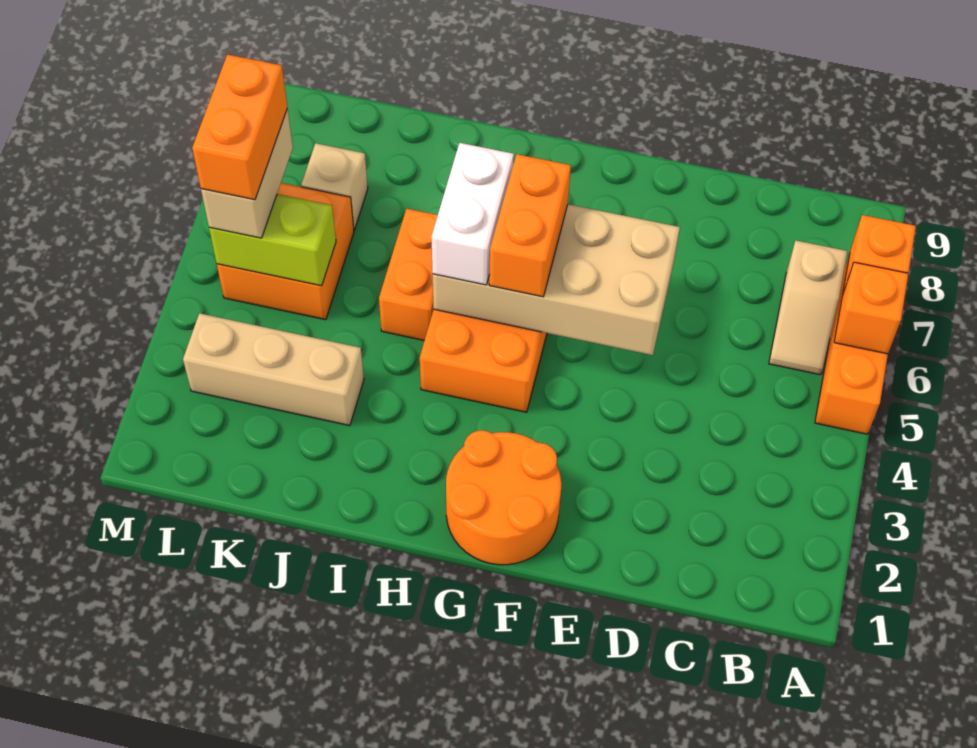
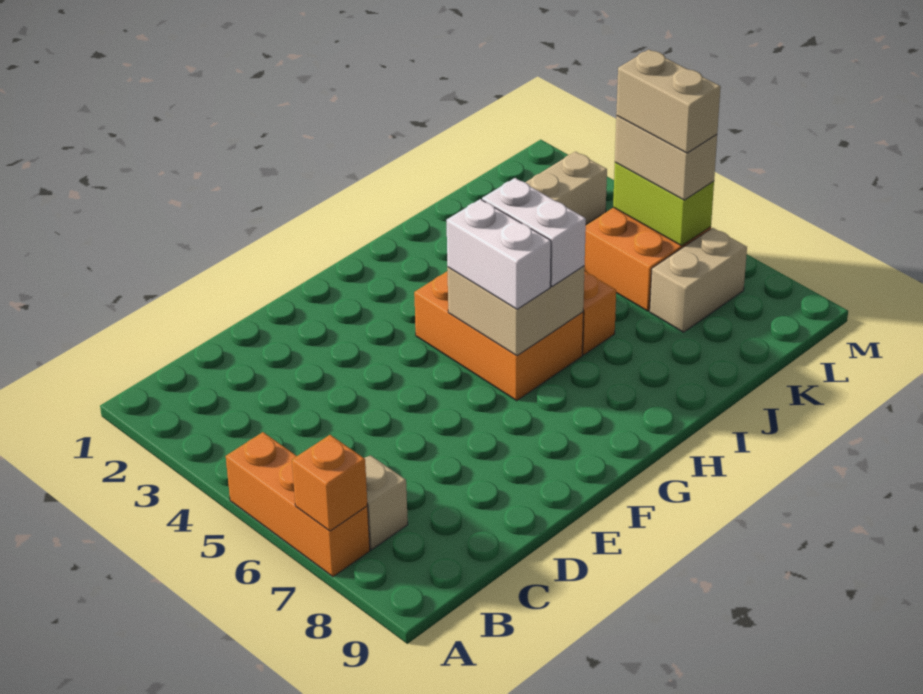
orange brick A6 level 2 -> none
tan brick E5:H6 level 2 -> tan brick G5:H6 level 2
orange round brick F1:G2 level 1 -> none
orange brick G5:G6 level 3 -> white brick G5:G6 level 3
lime brick K5:L5 level 2 -> lime brick L5:L6 level 2
tan brick K7 level 1 -> tan brick K7:L7 level 1
orange brick L5:L6 level 4 -> tan brick L5:L6 level 4

